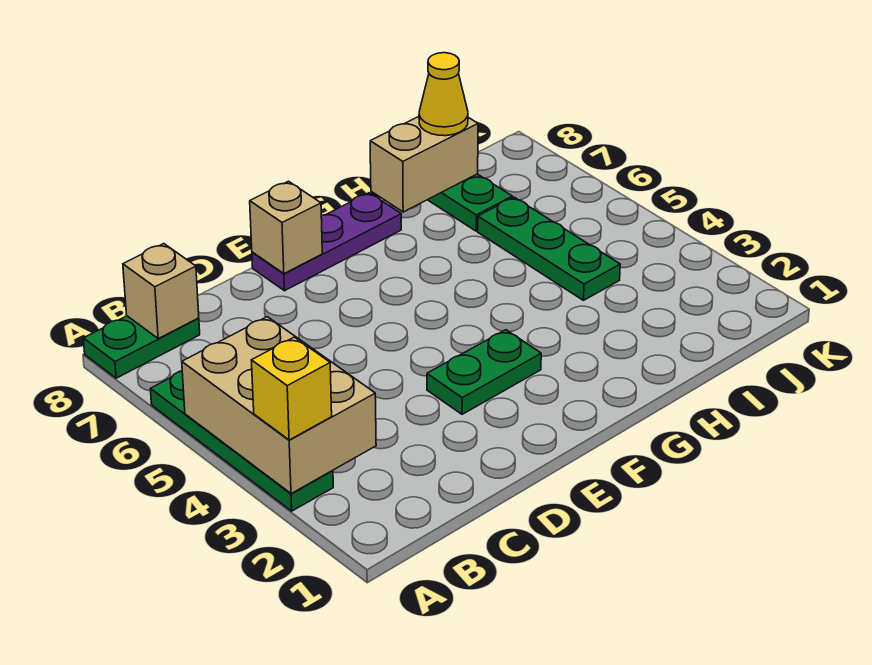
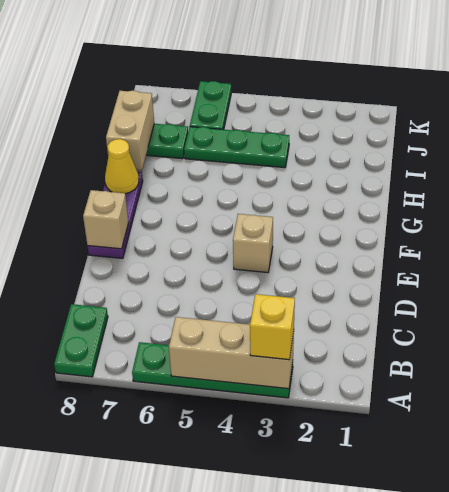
tan brick A3:B5 level 2 -> tan brick A3:A5 level 2
tan brick B8 level 2 -> tan brick E4 level 1
green plate E3:F3 level 1 -> green plate J6:K6 level 1
yellow cone I8 level 3 -> yellow cone G8 level 2

